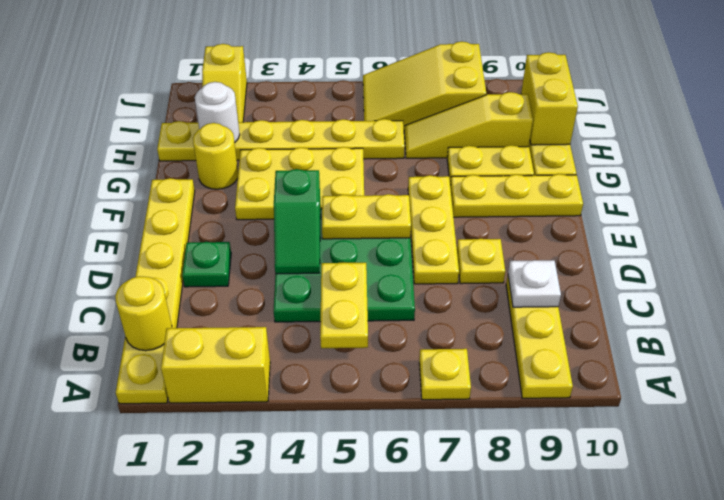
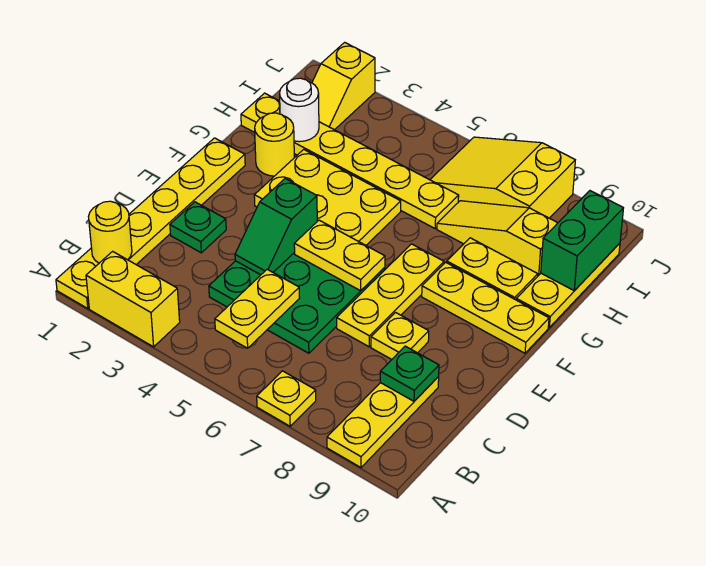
white plate C9 level 2 -> green plate C9 level 2
yellow brick H10:I10 level 2 -> green brick H10:I10 level 2

